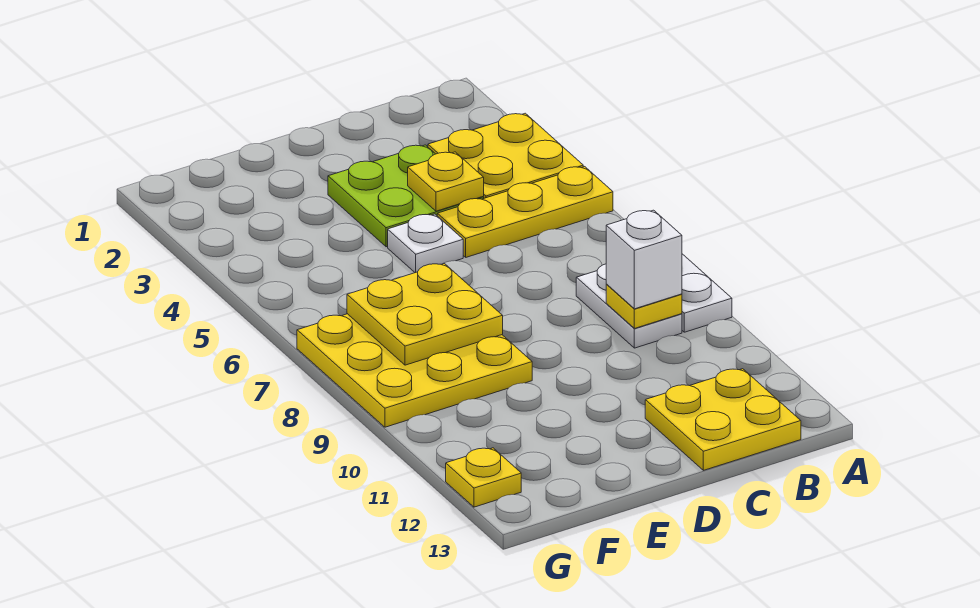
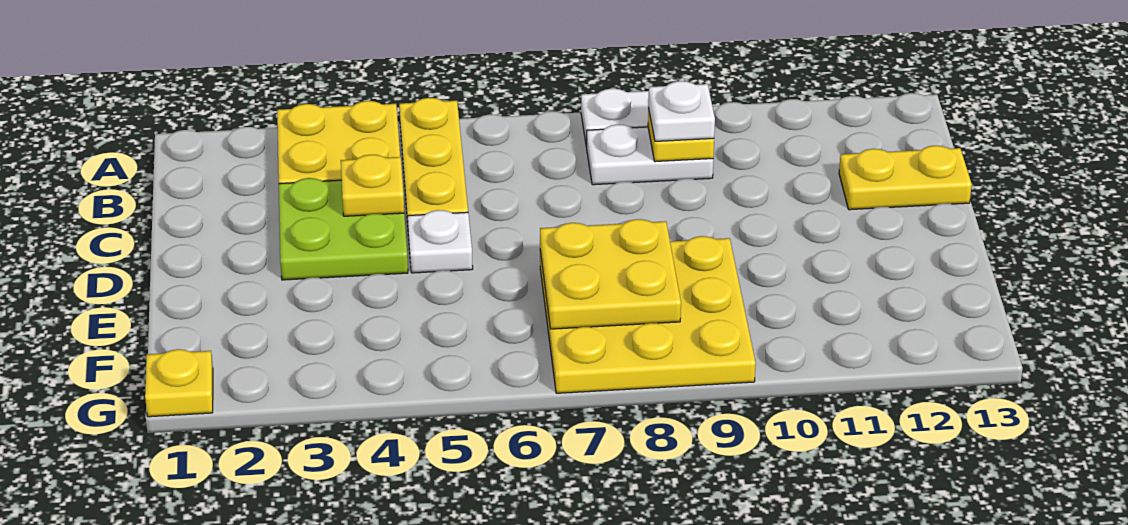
white brick B9 level 3 -> white plate B9 level 3
yellow plate B12:C13 level 1 -> yellow plate C12:C13 level 1
yellow plate G12 level 1 -> yellow plate G1 level 1

